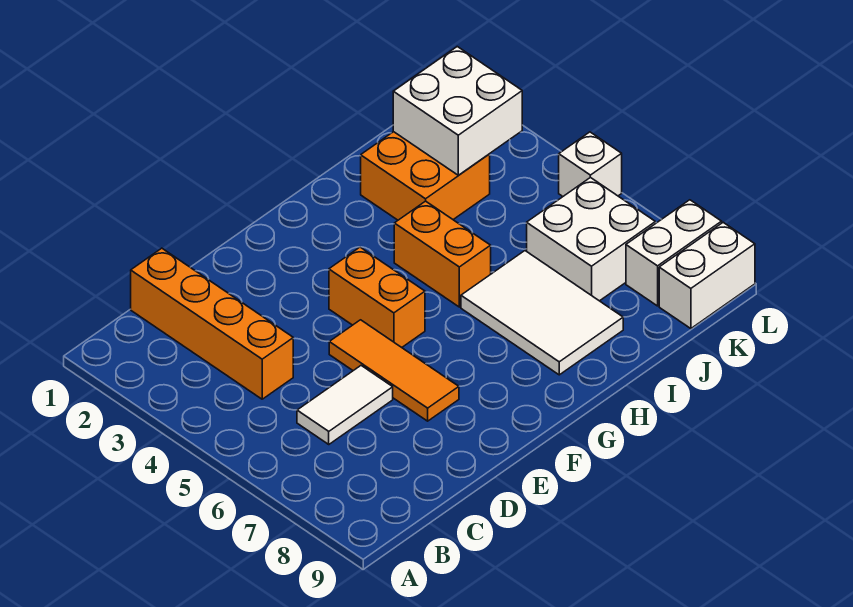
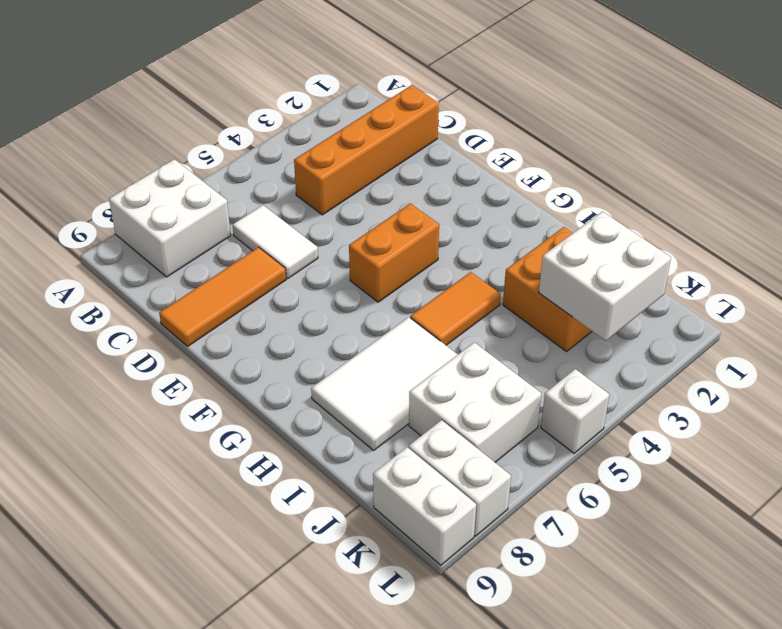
none -> white brick A7:B8 level 1
orange tile E5:E7 level 1 -> orange tile D7:D9 level 1
orange brick H4:H5 level 1 -> orange tile H4:H5 level 1

